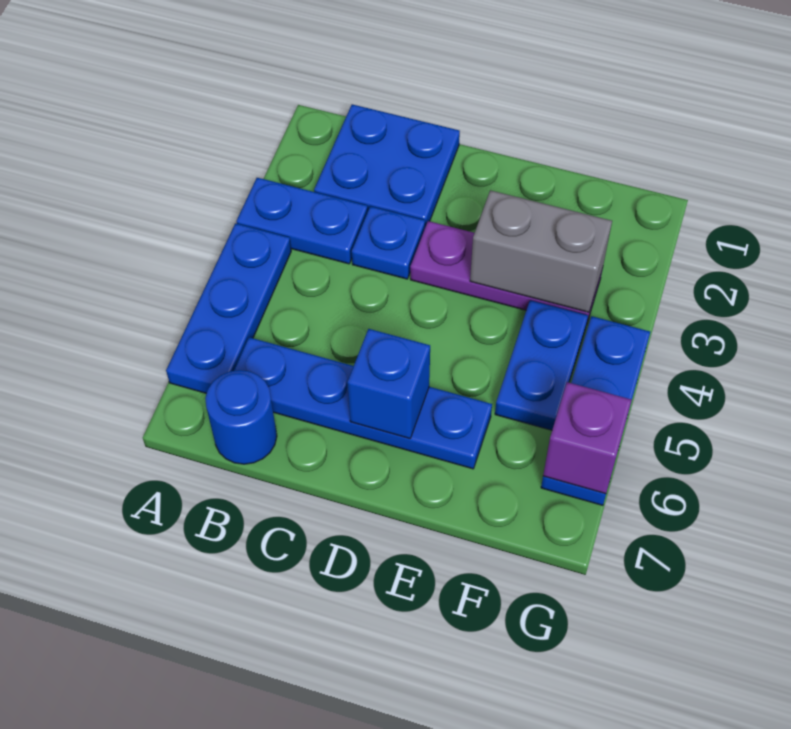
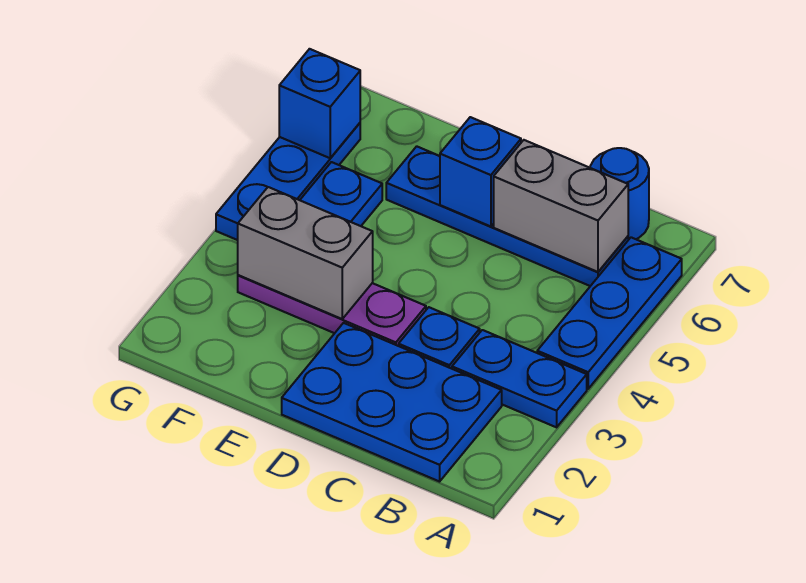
blue plate B1:C2 level 1 -> blue plate B1:D2 level 1
none -> grey brick B6:C6 level 2
purple brick G6 level 2 -> blue brick G6 level 2

